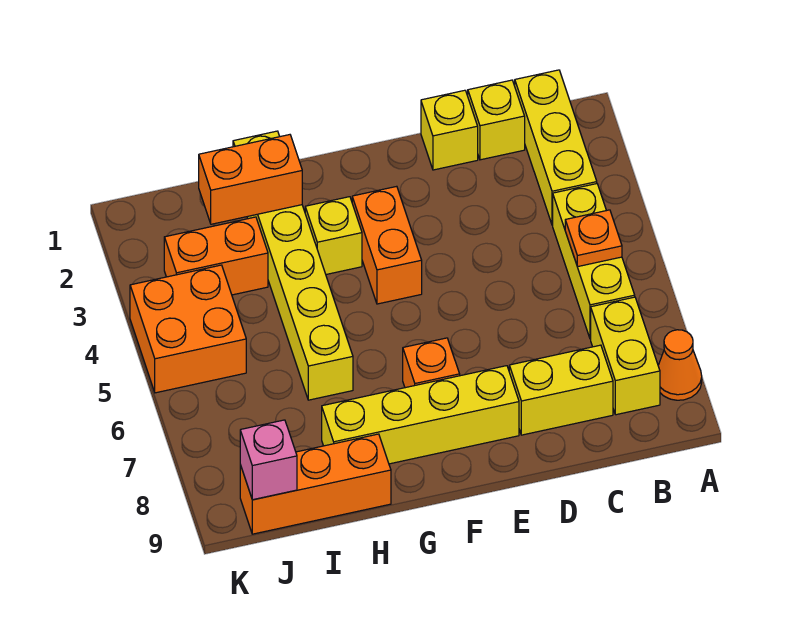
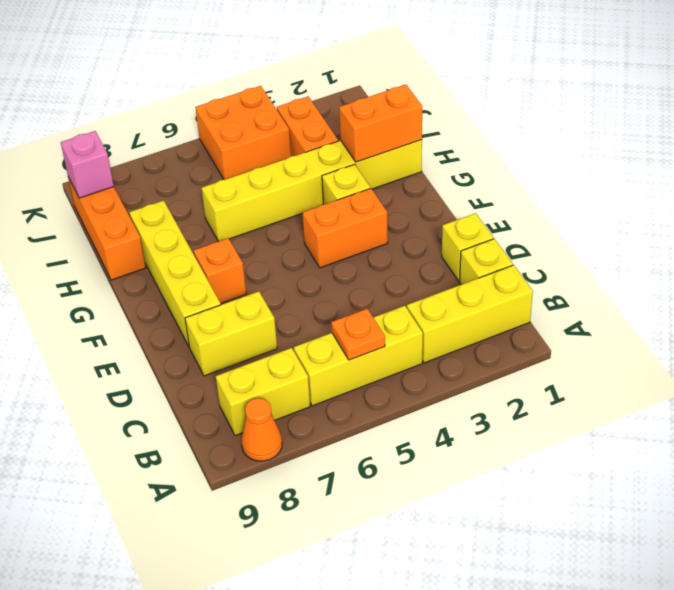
yellow brick C8:D8 level 1 -> yellow brick D7:D8 level 1
orange brick H2:I2 level 2 -> orange brick H1:H2 level 2

